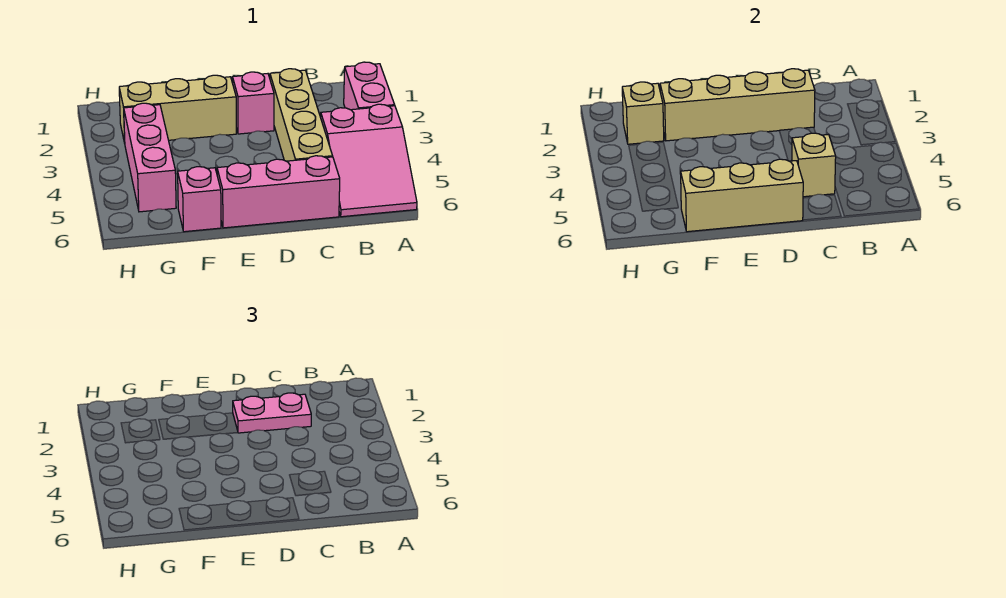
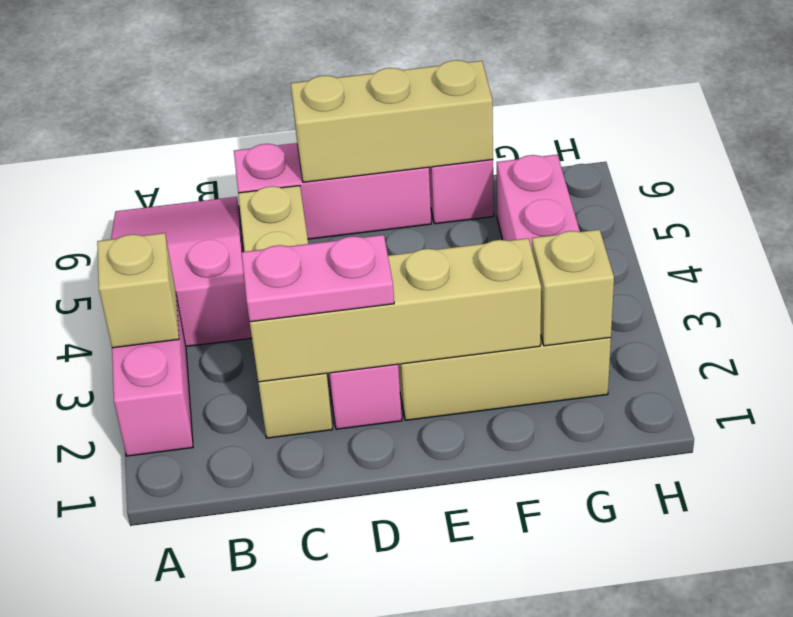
tan brick C5 level 2 -> tan brick A3 level 2

